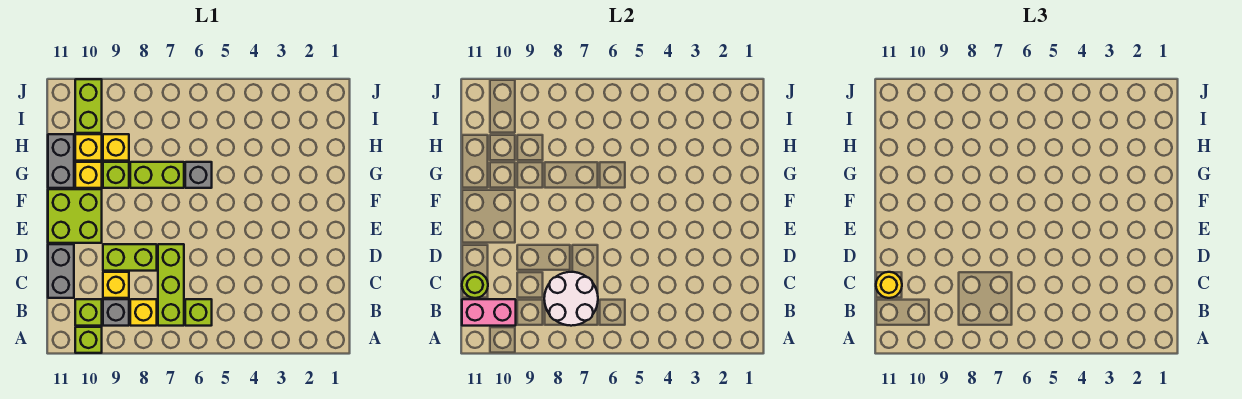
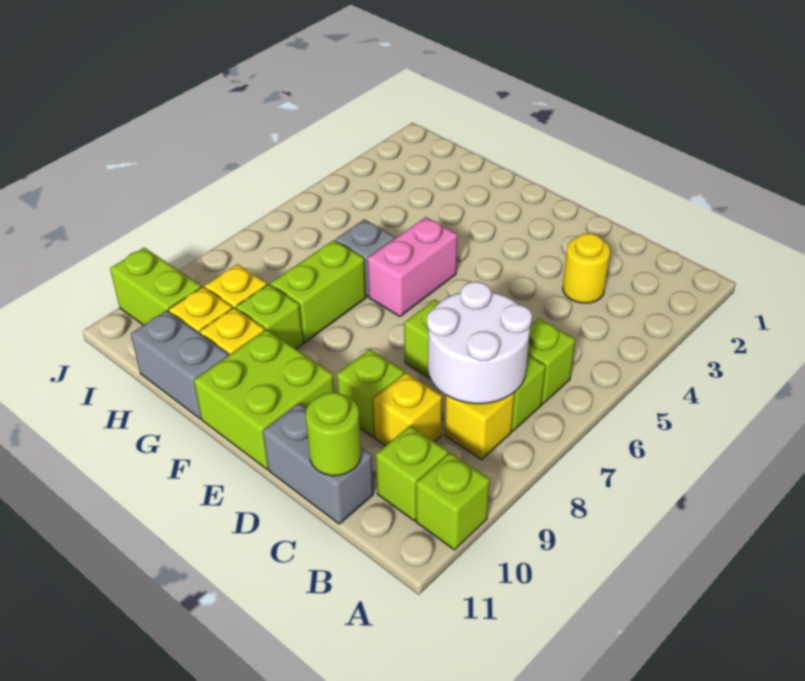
grey brick B9 level 1 -> none
pink brick B10:B11 level 2 -> pink brick F5:F6 level 1
yellow round brick C11 level 3 -> yellow round brick C3 level 1
lime brick D8:D9 level 1 -> lime brick D9 level 1

